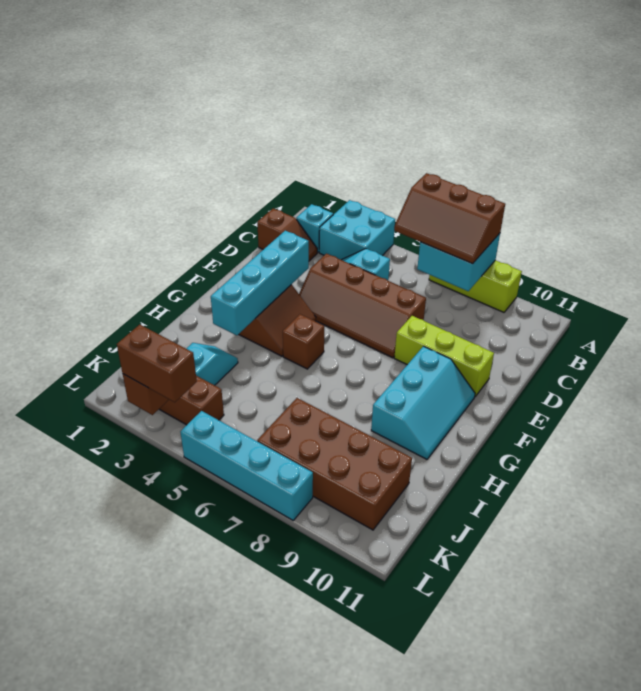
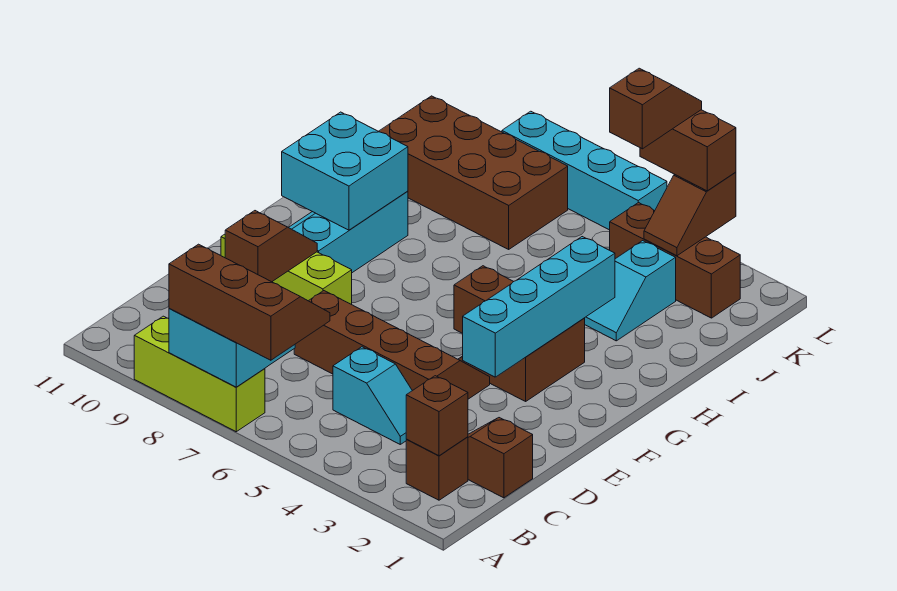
cyan brick A3:B4 level 1 -> cyan brick G9:H10 level 2
cyan brick B2 level 1 -> brown brick B2 level 1
none -> brown brick B2 level 2
none -> brown slope D9:E9 level 2 top D
none -> brown slope K4:L4 level 4 top K

